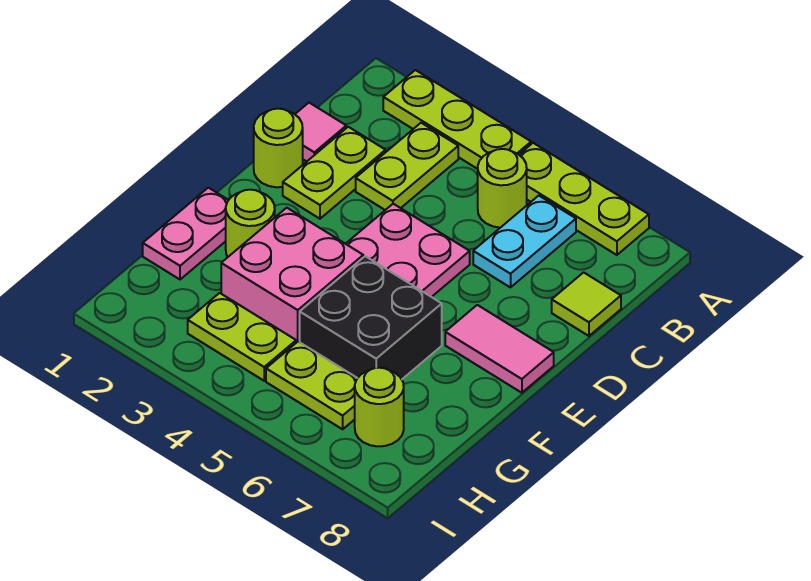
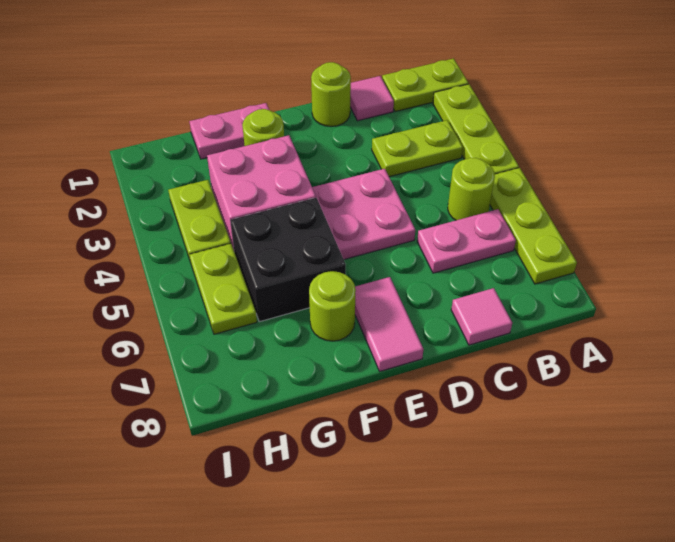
cyan plate B6:C6 level 1 -> pink plate B6:C6 level 1
lime plate C2:D2 level 1 -> lime plate A1:B1 level 1
lime tile C8 level 1 -> pink tile C8 level 1
lime round brick H7 level 1 -> lime round brick F7 level 1

